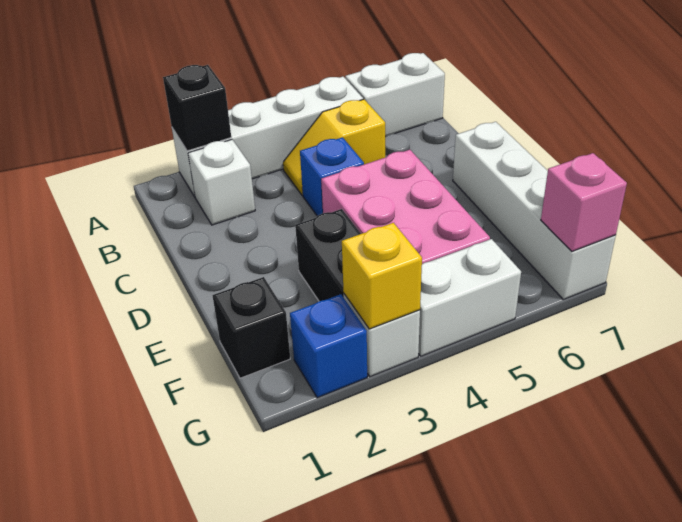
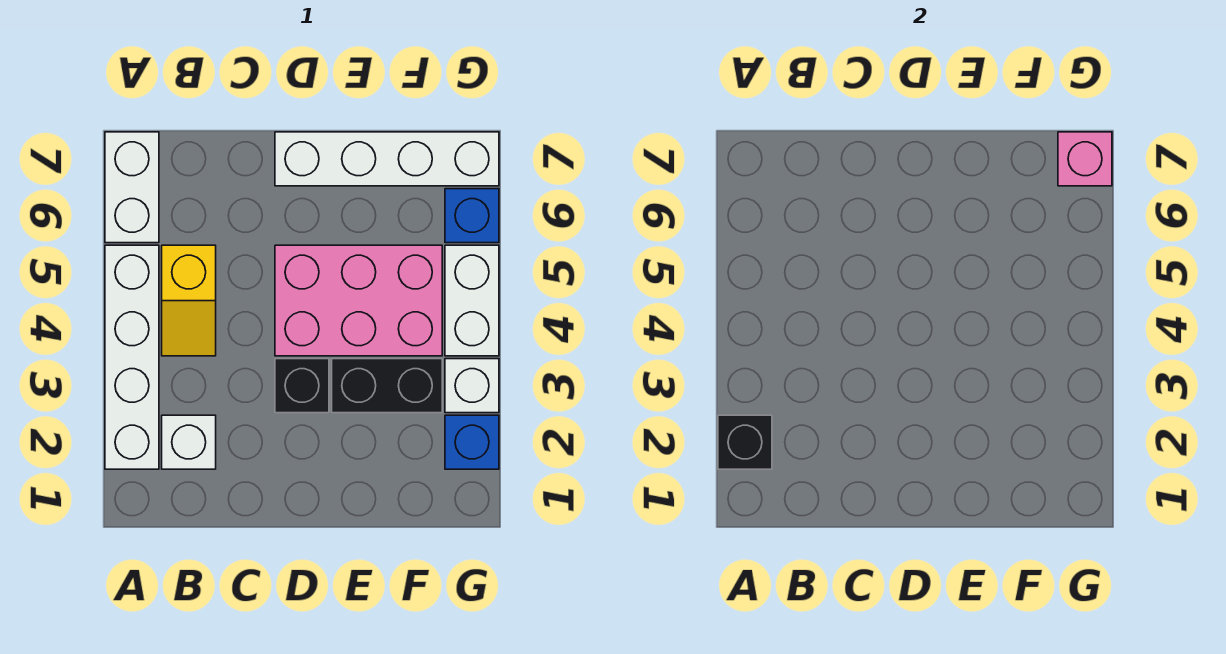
blue brick C4 level 1 -> blue brick G6 level 1
black brick F1 level 1 -> black brick D3 level 1
yellow brick G3 level 2 -> none

